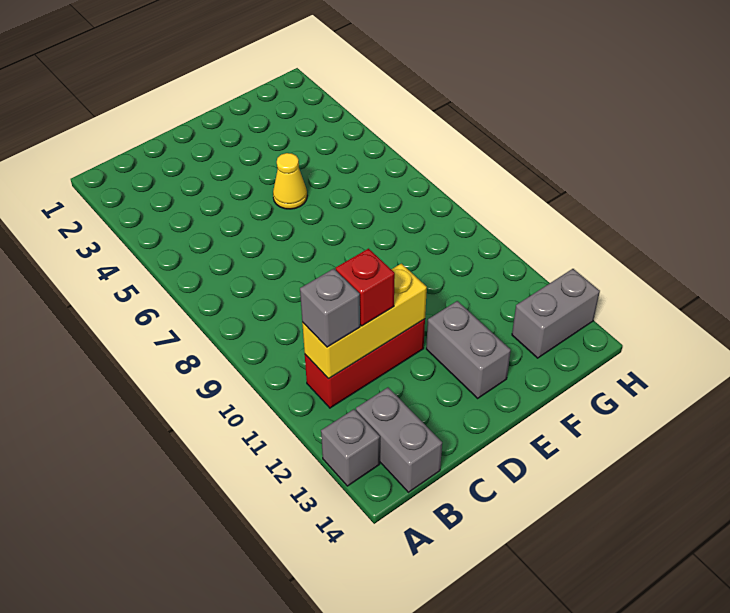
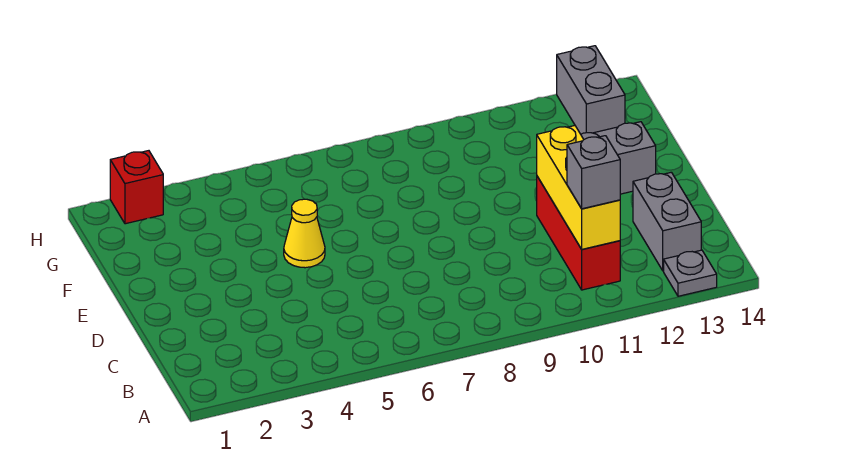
grey brick A13 level 1 -> grey plate A13 level 1
grey brick B13:B14 level 1 -> grey brick B13:C13 level 1
red brick C11 level 3 -> red brick H2 level 1

